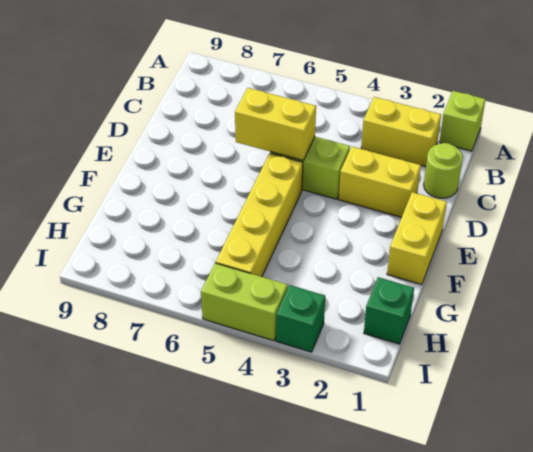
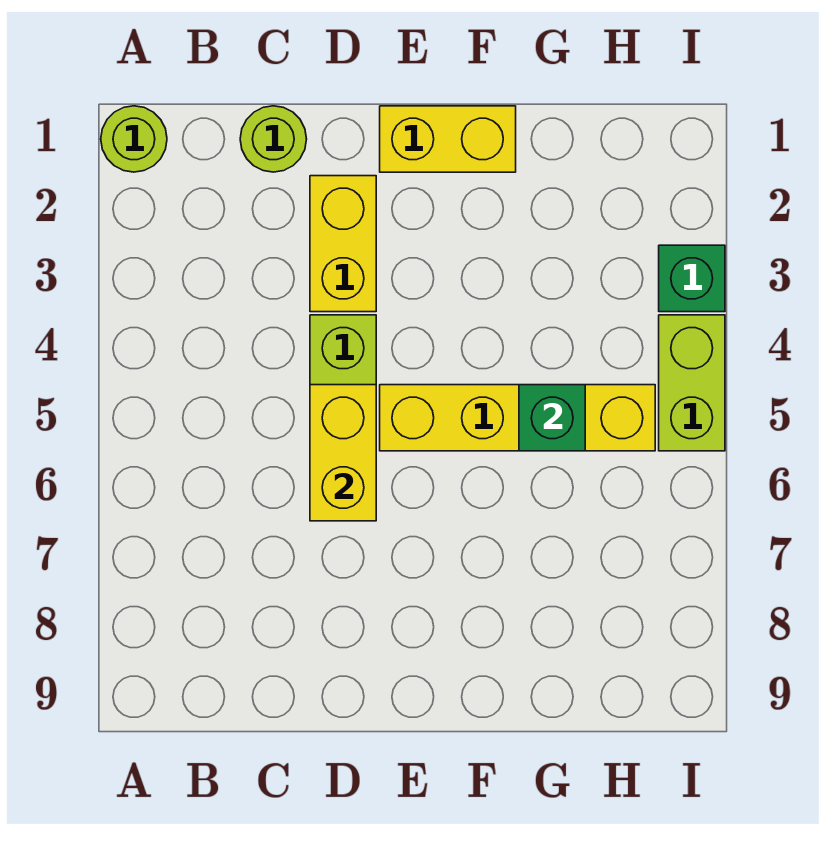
lime brick A1 level 1 -> lime round brick A1 level 1
yellow brick B2:B3 level 1 -> none
green brick H1 level 1 -> green brick G5 level 2

